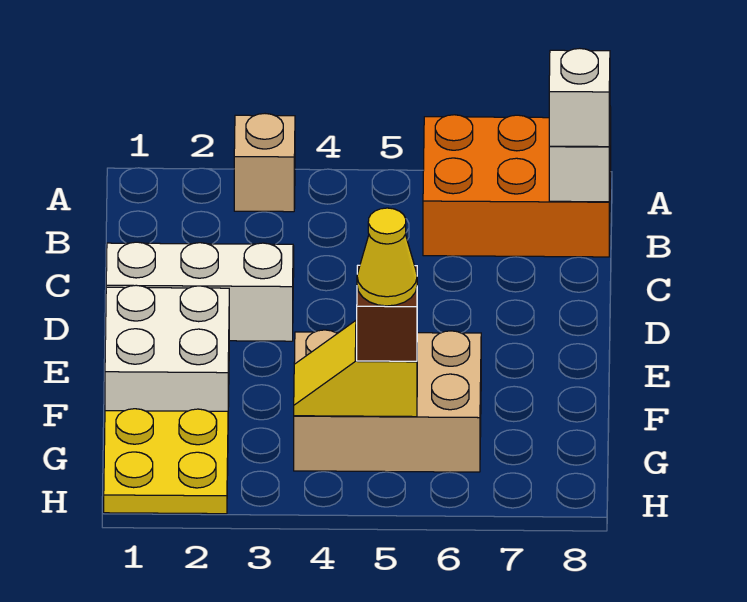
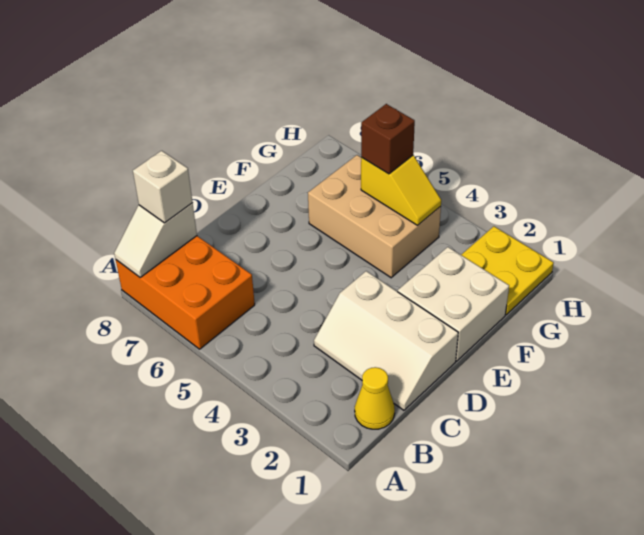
tan brick A3 level 1 -> none
yellow cone G5 level 4 -> yellow cone B1 level 1

